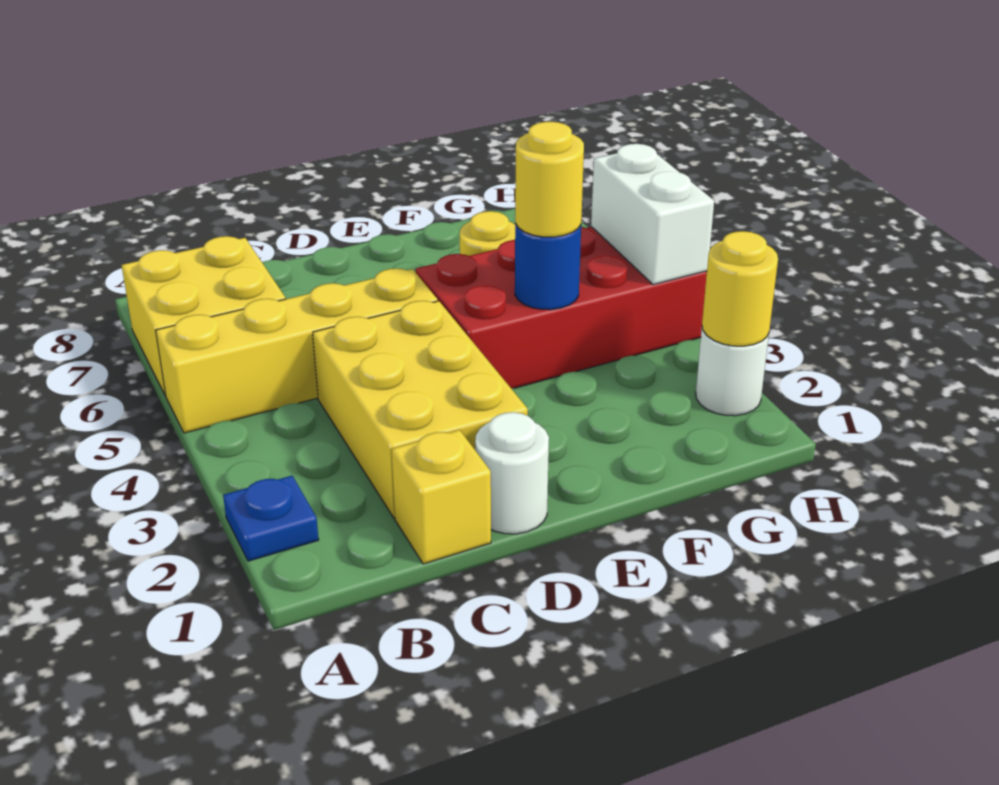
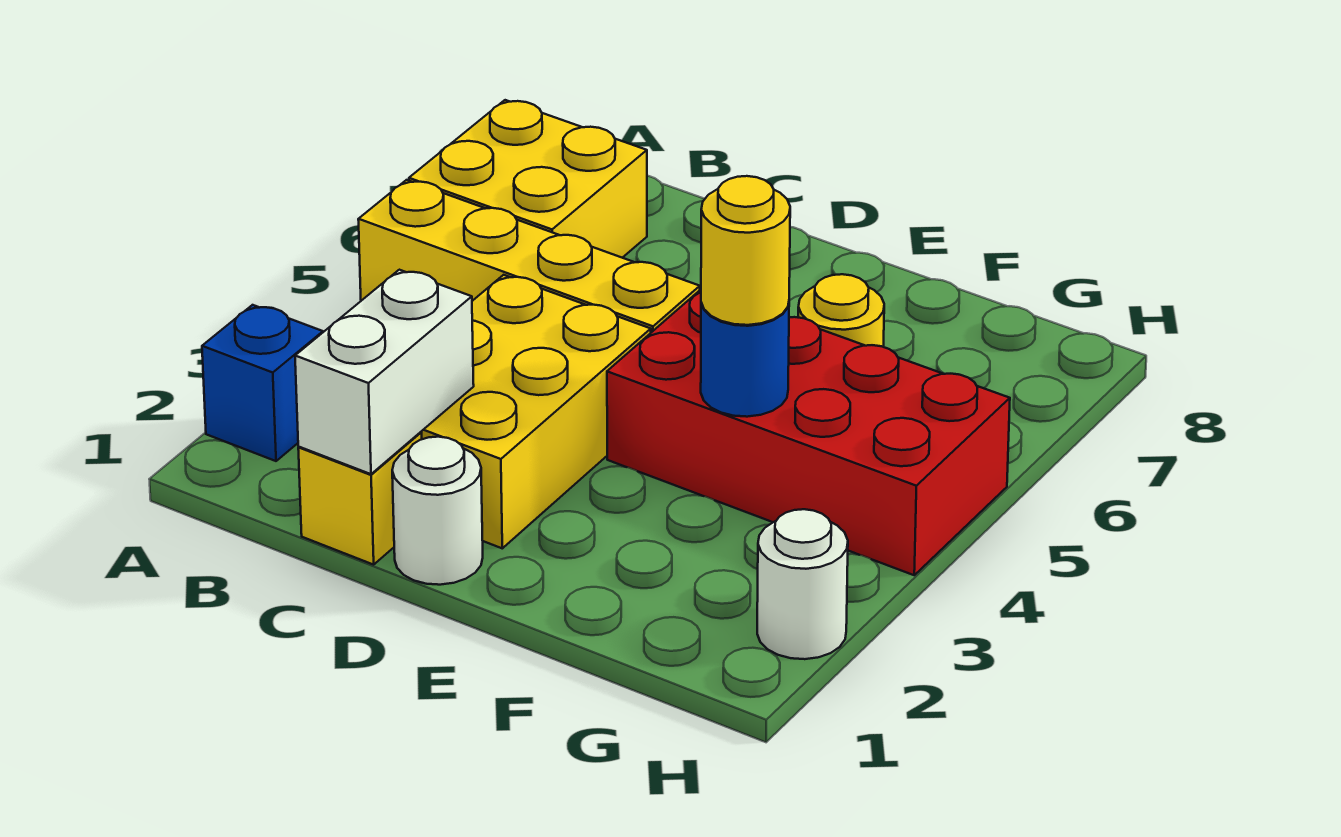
blue plate A2 level 1 -> blue brick A2 level 1
yellow round brick H2 level 2 -> none
white brick H4:H5 level 2 -> white brick C1:C2 level 2

